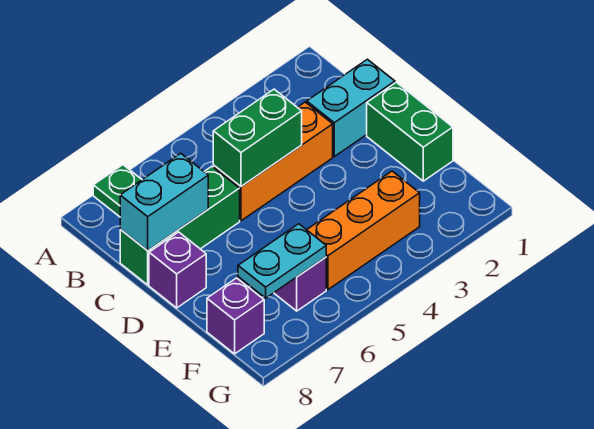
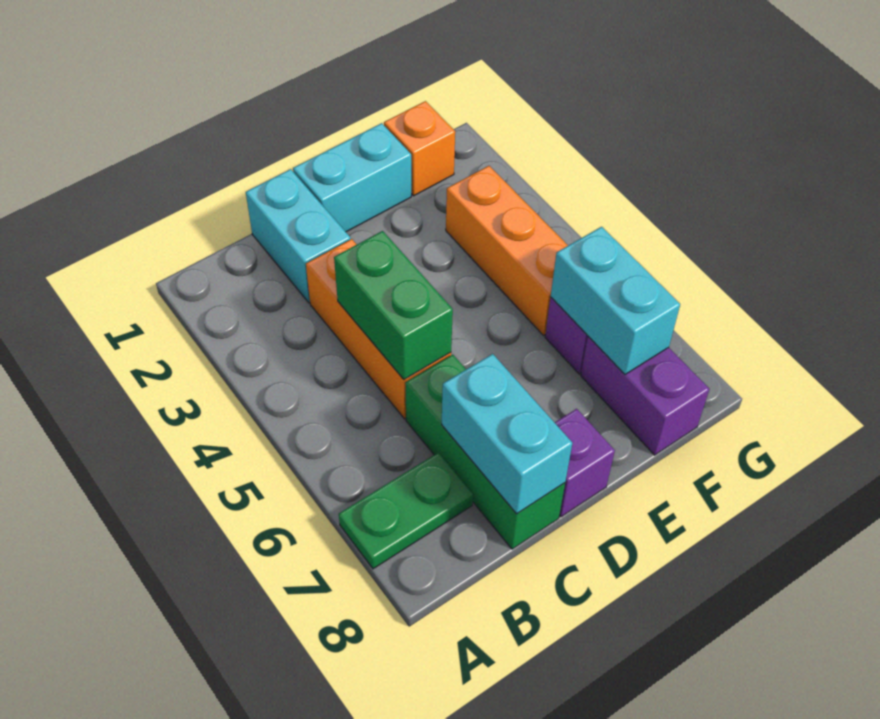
green brick D1:E1 level 1 -> cyan brick D1:E1 level 1
none -> orange brick F1 level 1
cyan plate F6:F7 level 2 -> cyan brick F6:F7 level 2
purple brick F8 level 1 -> purple brick F7:F8 level 1

